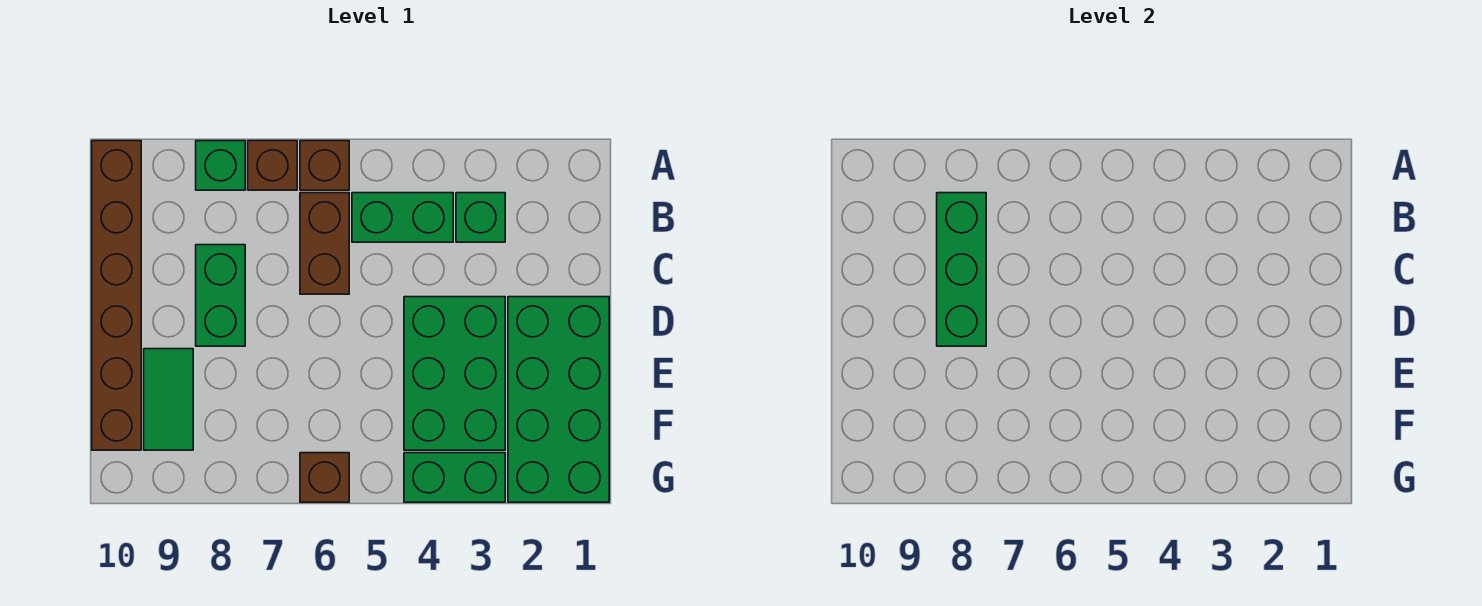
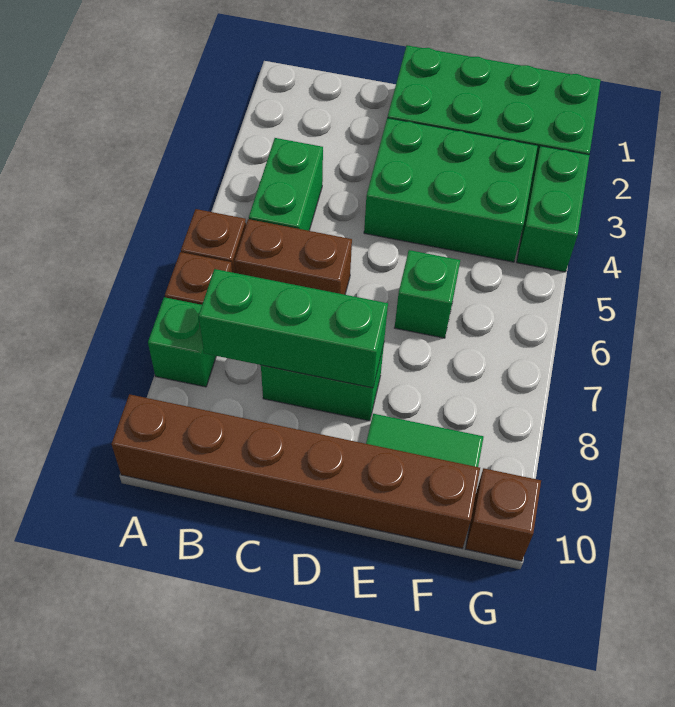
green brick B3 level 1 -> green brick E6 level 1
brown brick G6 level 1 -> brown brick G10 level 1

